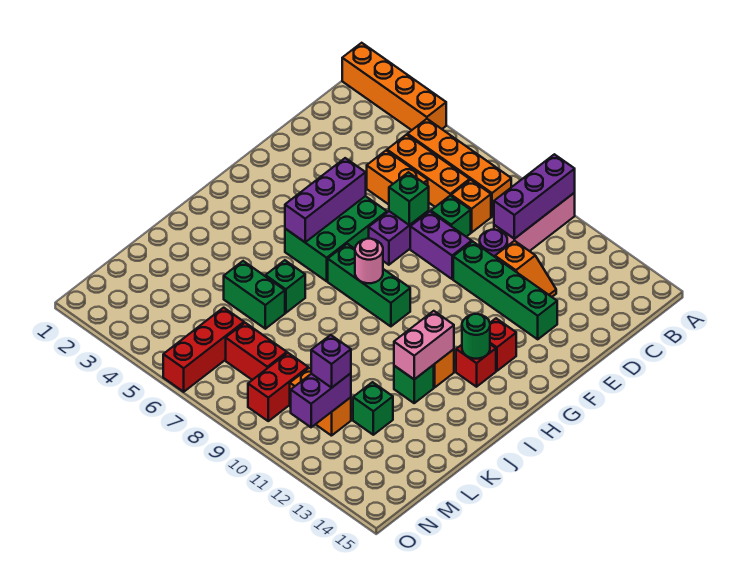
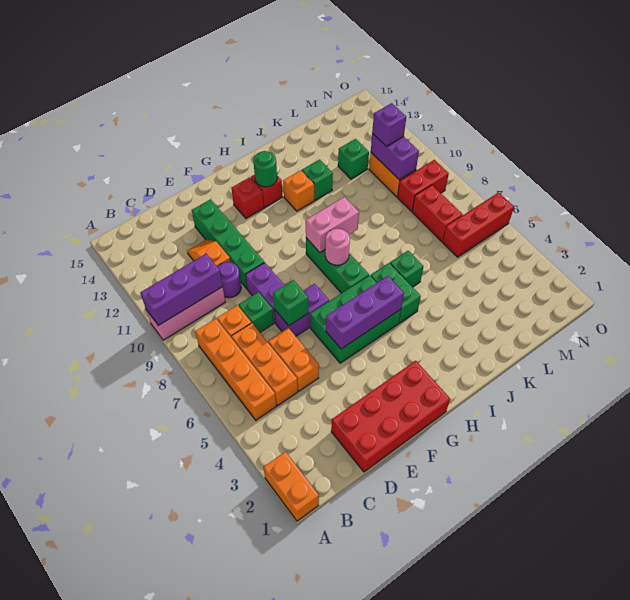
orange brick A1:A4 level 1 -> orange brick A1:A2 level 1
none -> red brick D1:G2 level 1
pink brick I12:J12 level 2 -> pink brick H9:I9 level 2
green brick K5:K6 level 1 -> green brick I5:I6 level 1
purple brick M11:N11 level 2 -> purple brick M10:M11 level 2

